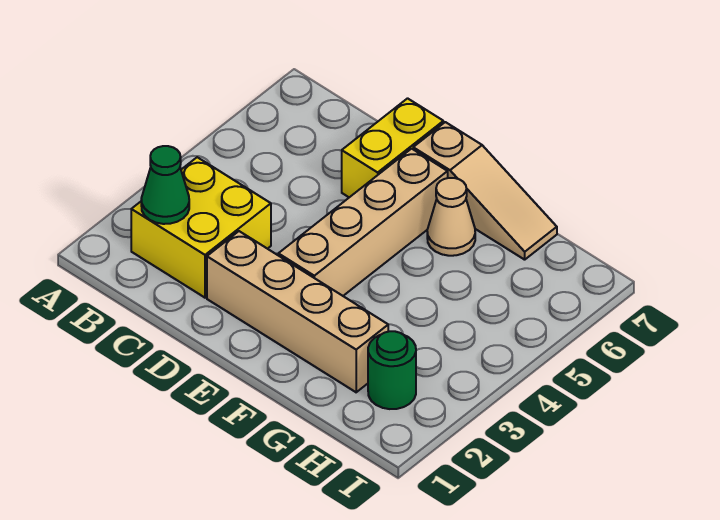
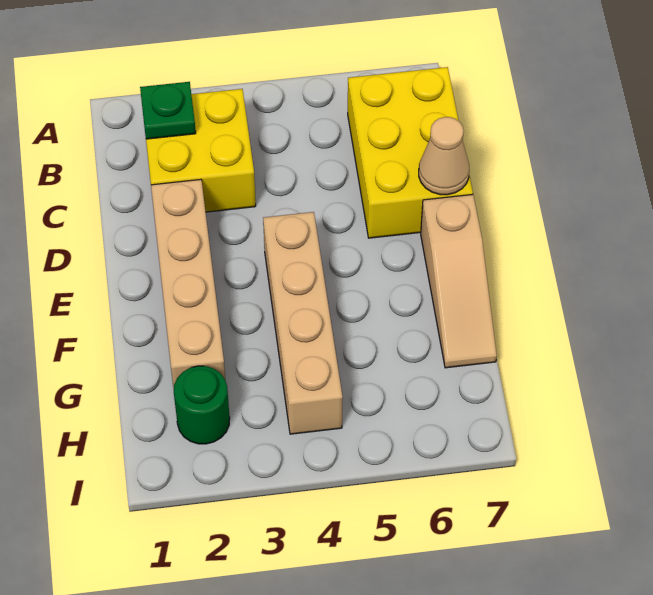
green cone B2 level 2 -> green plate B2 level 2
yellow brick D6:D7 level 1 -> yellow brick B6:D7 level 1
tan brick E3:E6 level 1 -> tan brick E4:H4 level 1
tan cone F6 level 1 -> tan cone D7 level 2

